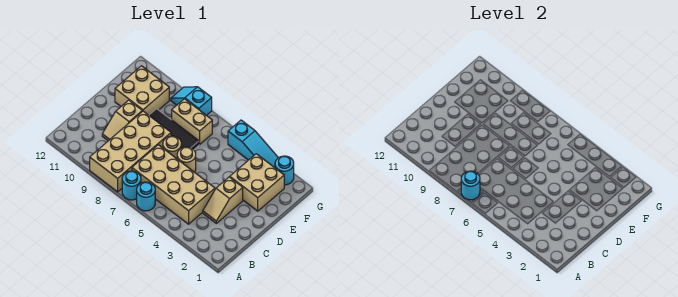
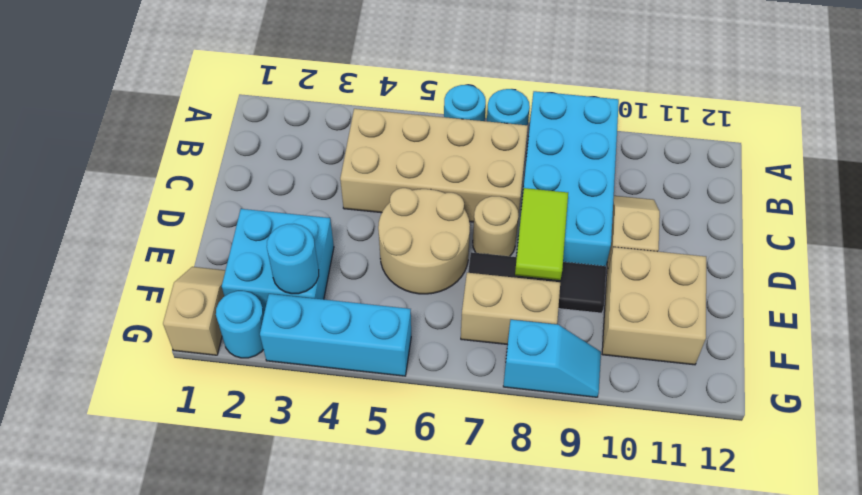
cyan round brick A7 level 2 -> cyan round brick F3 level 2
tan brick A8:D9 level 1 -> cyan brick A8:D9 level 1
tan slope C3:D3 level 1 top D -> tan slope F1:G1 level 1 top G
tan round brick D6 level 1 -> tan round brick D5:E6 level 1
none -> lime tile D8:E8 level 2
tan brick E2:F3 level 1 -> cyan brick E2:F3 level 1
cyan slope G3:G5 level 1 top 5 -> cyan brick G3:G5 level 1

